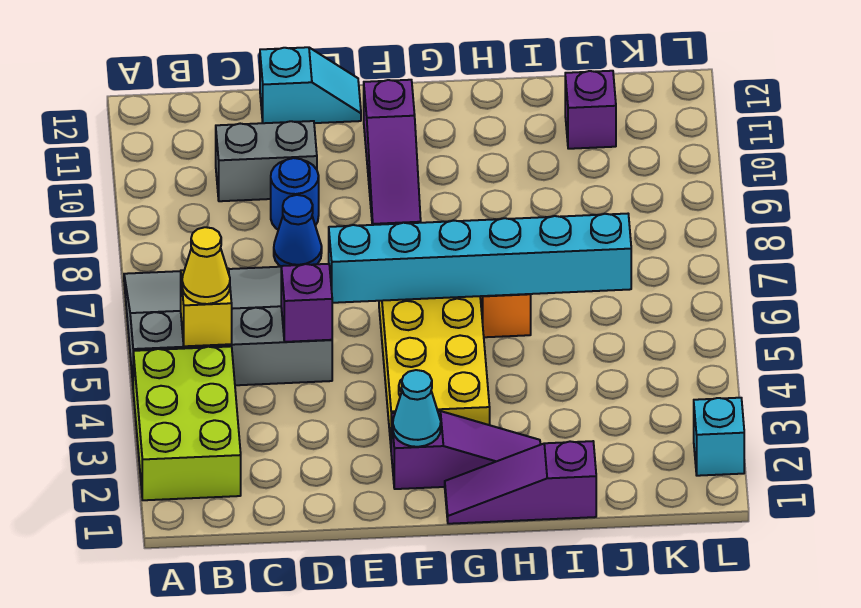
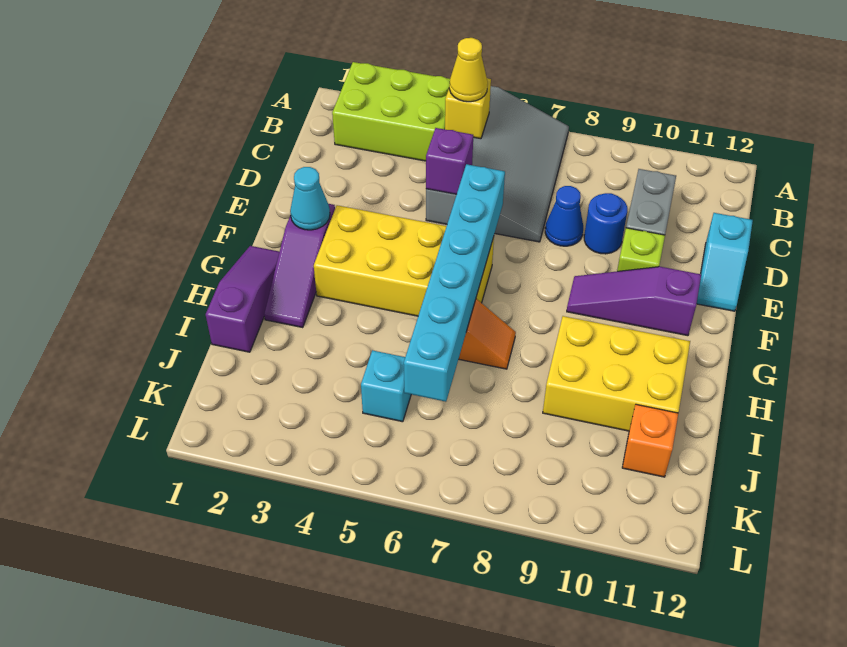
none -> lime brick E10 level 1
none -> yellow brick H9:I11 level 1
purple brick J11 level 1 -> orange brick J11 level 1
cyan brick L2 level 1 -> cyan brick J5 level 1

